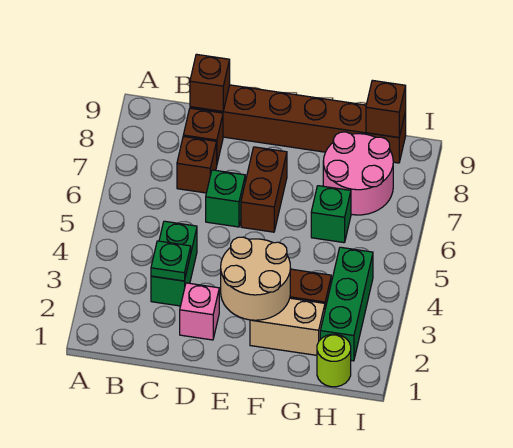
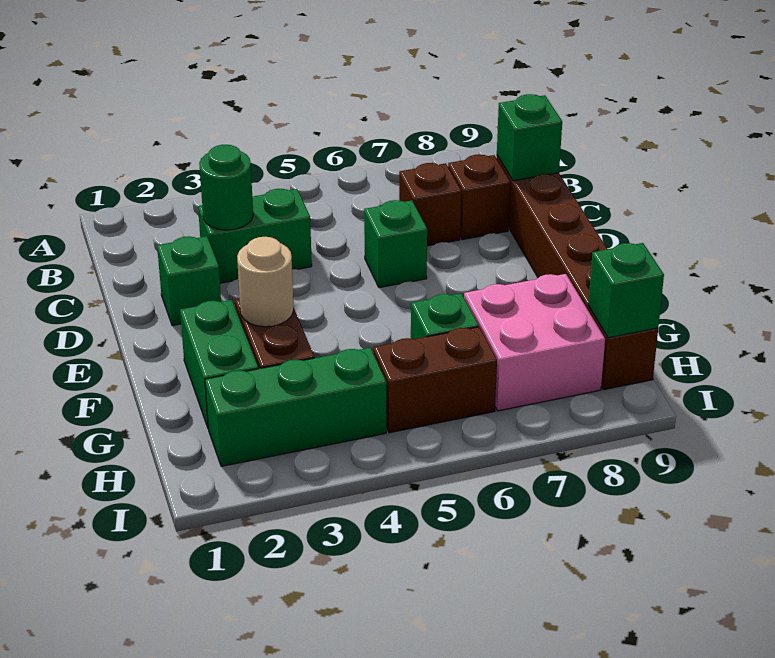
green plate C3 level 2 -> green round brick C3 level 2
brown brick C9 level 2 -> green brick C9 level 2
pink brick D2 level 1 -> green brick D2 level 1
tan round brick E2:F3 level 2 -> tan round brick F3 level 2
brown brick E6:E7 level 1 -> brown brick H5:H6 level 1
tan brick F2:G2 level 1 -> green brick F2:G2 level 1
pink round brick G7:H8 level 1 -> pink brick G7:H8 level 1
lime round brick H1 level 1 -> none
brown brick H9 level 2 -> green brick H9 level 2

